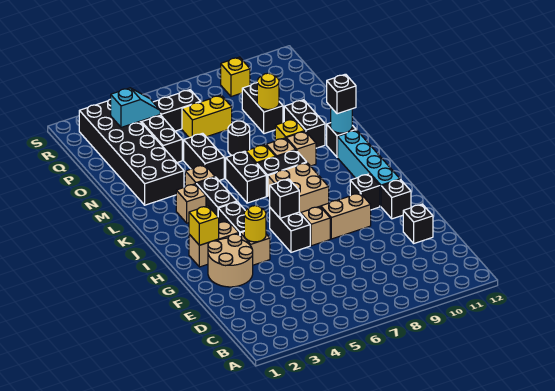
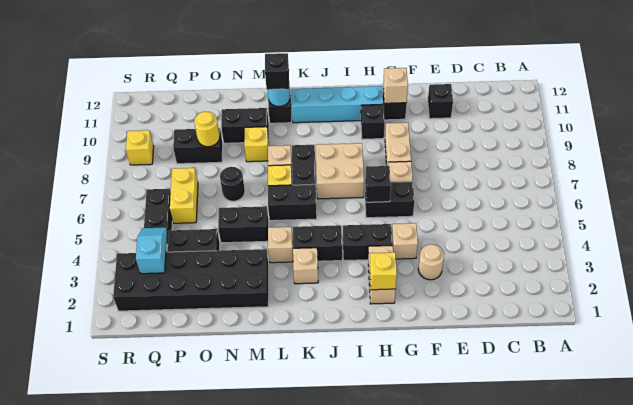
tan round brick F2:G3 level 1 -> tan round brick F3 level 1
yellow round brick G4 level 2 -> none
tan brick L9 level 1 -> tan brick G11 level 2

